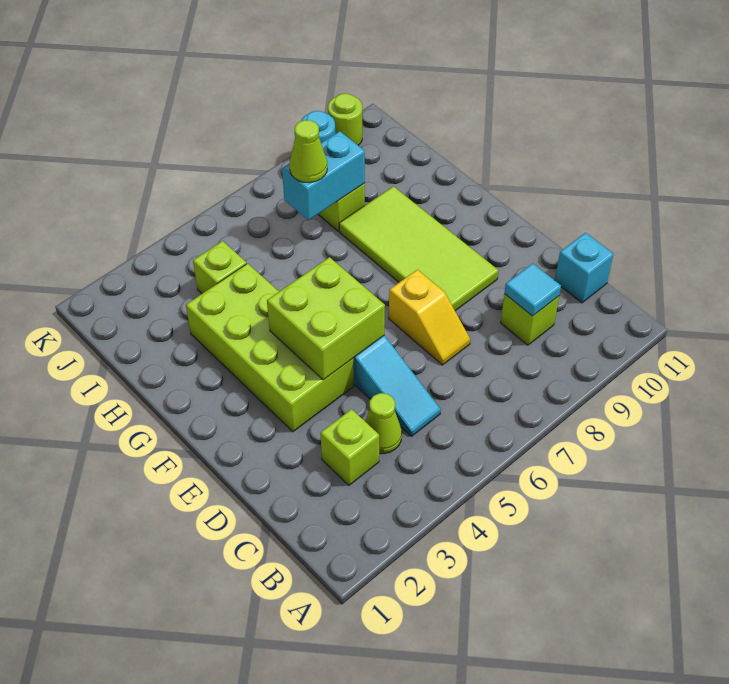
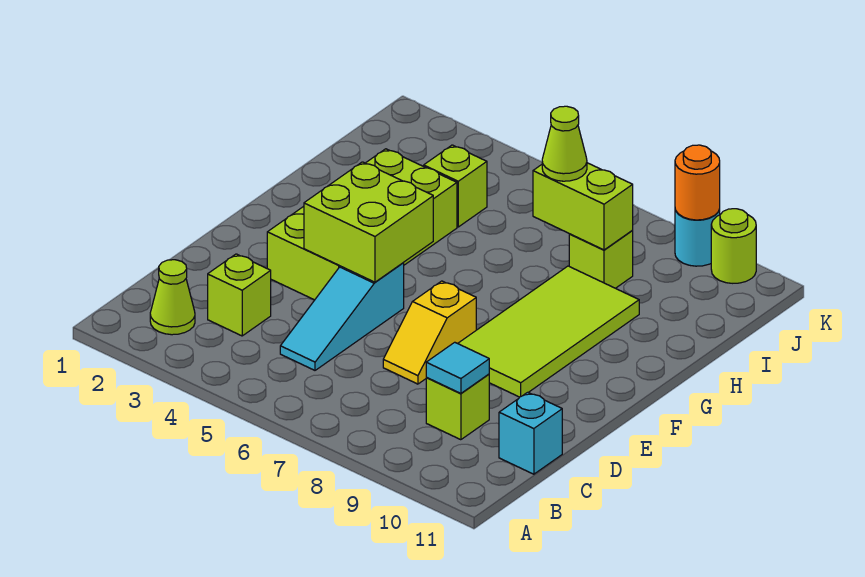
lime cone C4 level 1 -> lime cone B2 level 1
cyan brick I7:I8 level 2 -> lime brick I7:I8 level 2
none -> orange round brick K9 level 2

